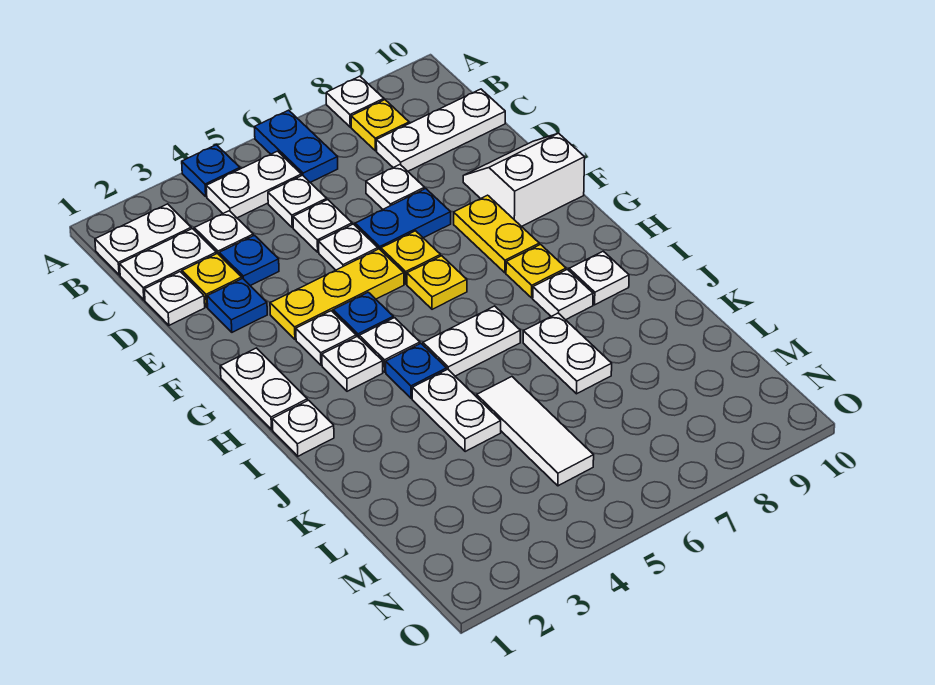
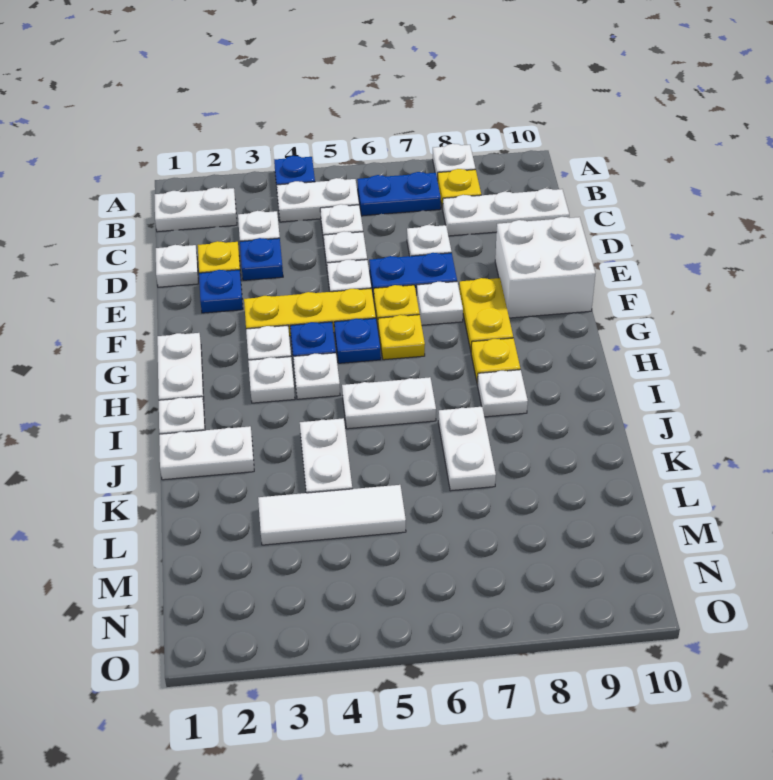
blue plate A6:B6 level 1 -> blue plate B6:B7 level 1
white plate C1:C2 level 1 -> white plate J1:J2 level 1
white slope E9:F10 level 1 top F -> white brick E9:F10 level 1
blue plate I4 level 1 -> blue plate G5 level 1
white plate I9 level 1 -> white plate F7 level 1
white tile K5:M5 level 1 -> white tile L3:L5 level 1

